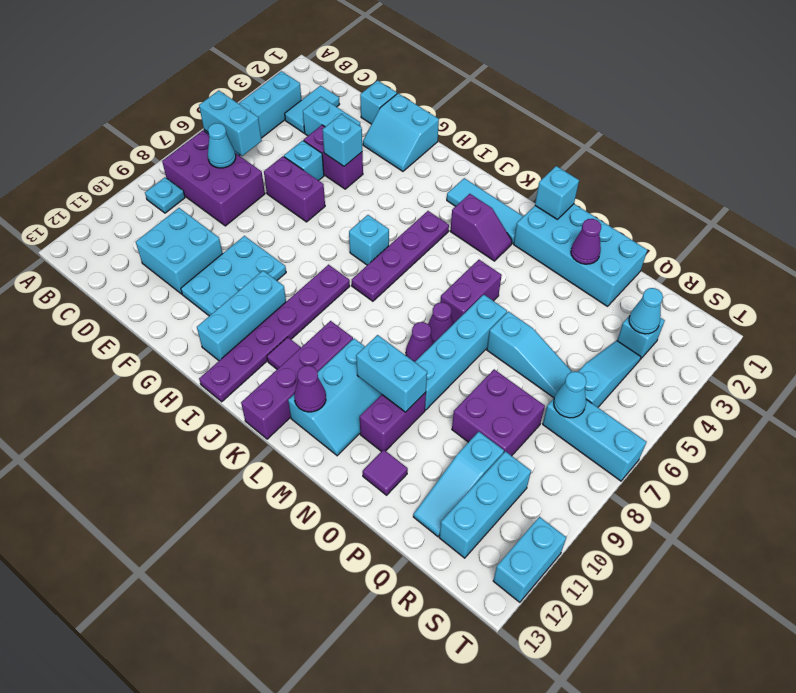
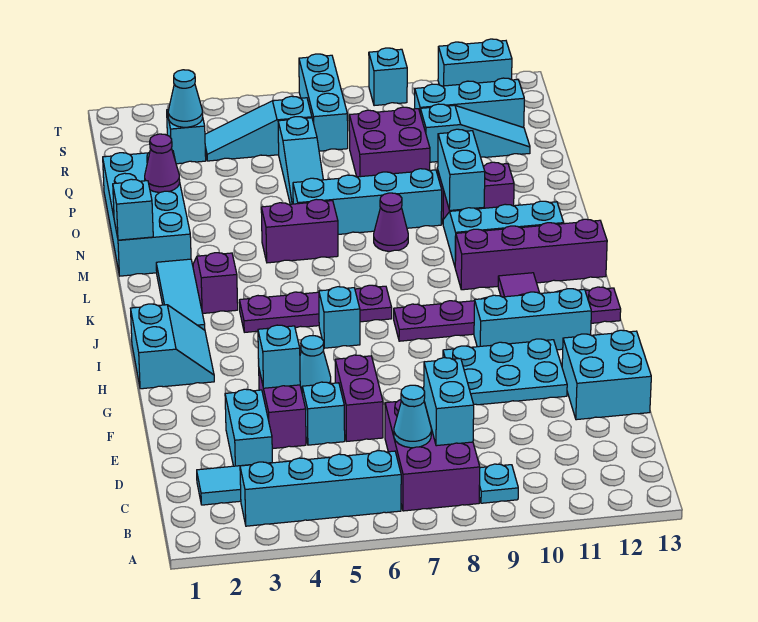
cyan brick B6:C6 level 2 -> cyan brick C8:D8 level 2
cyan brick D10:E11 level 1 -> cyan brick E12:F13 level 1
cyan brick E1 level 1 -> cyan brick T9 level 1
cyan slope F1:G2 level 1 top 1 -> cyan slope H1:I2 level 1 top 1
purple cone L12 level 2 -> none
purple cone M7 level 1 -> none
cyan slope O6:Q6 level 1 top O -> cyan slope O6:Q6 level 1 top Q
purple tile O12 level 1 -> none
cyan cone R7 level 2 -> cyan cone G5 level 1

